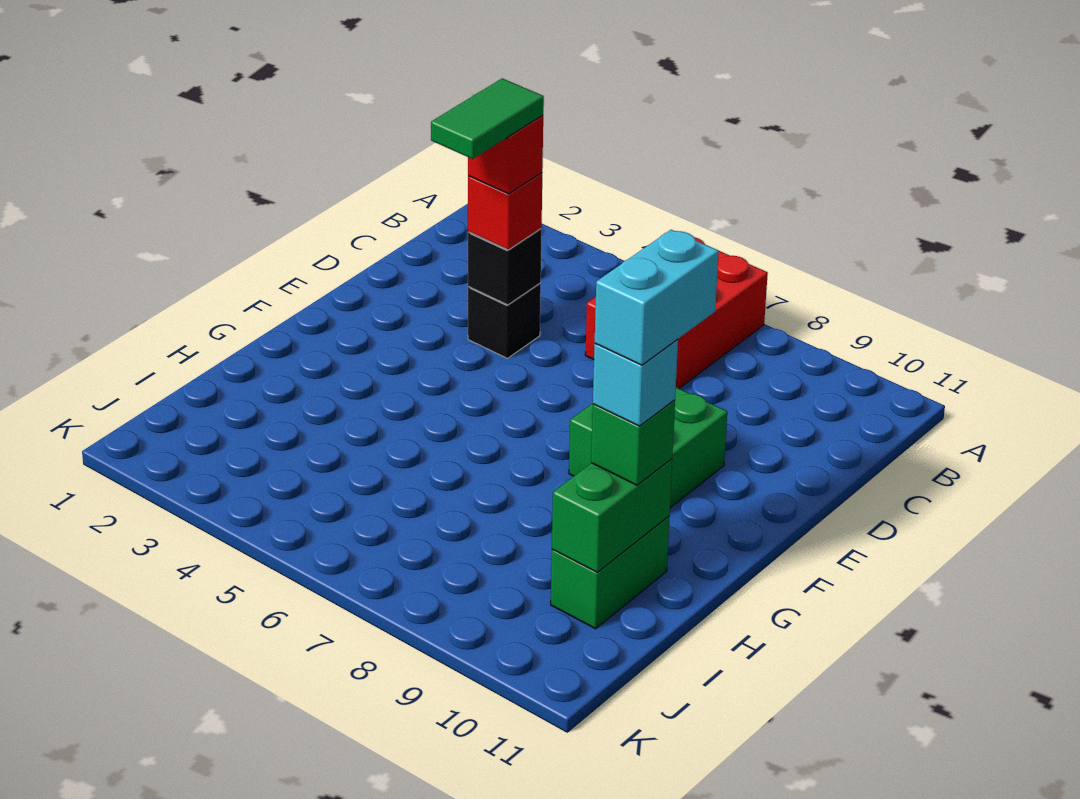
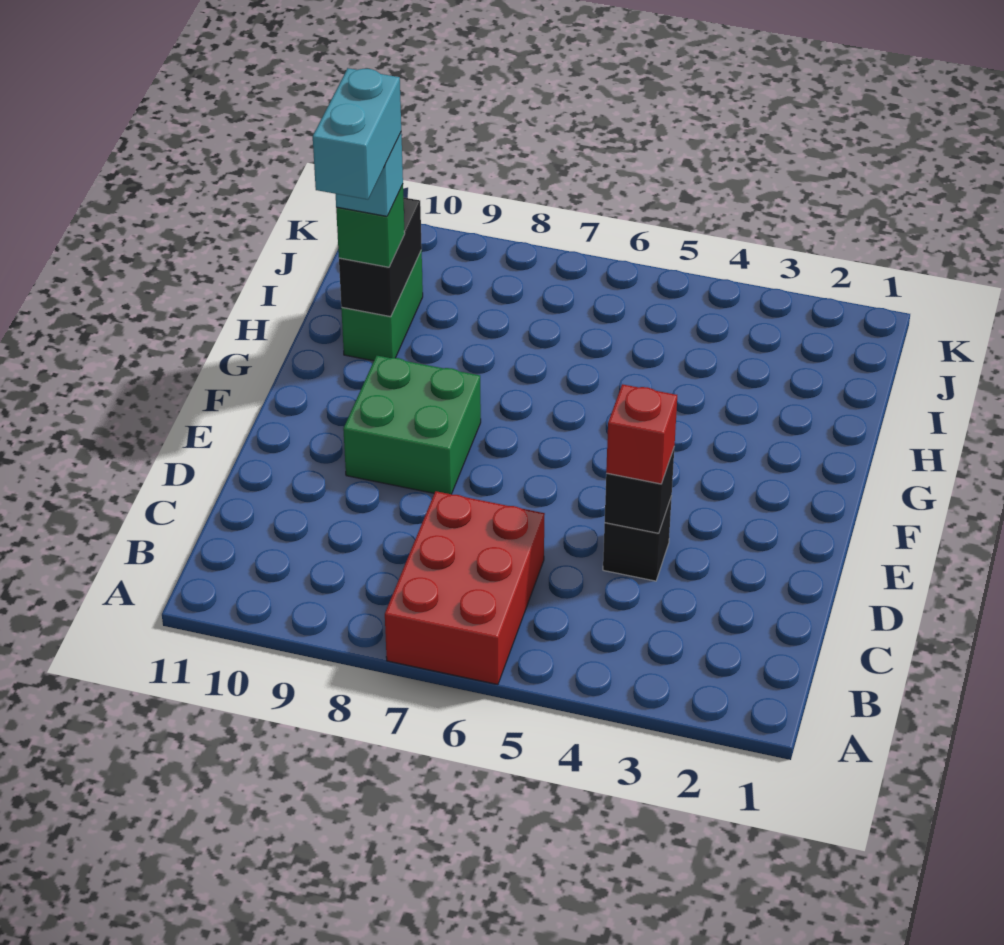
red brick D4 level 4 -> none
green tile D4:E4 level 5 -> none
green brick H10:I10 level 2 -> black brick H10:I10 level 2

